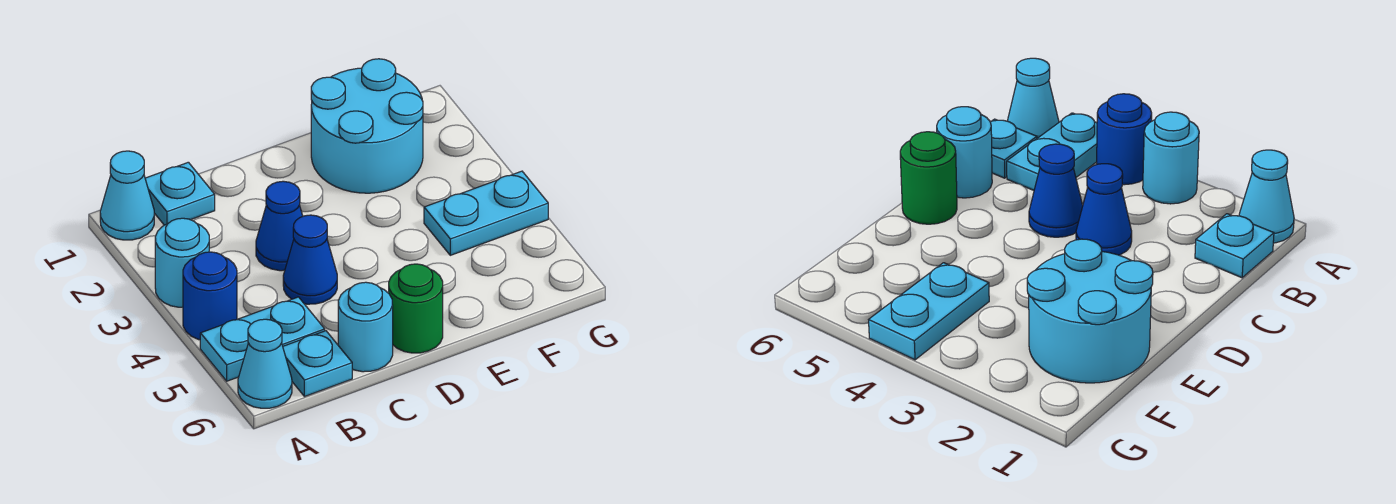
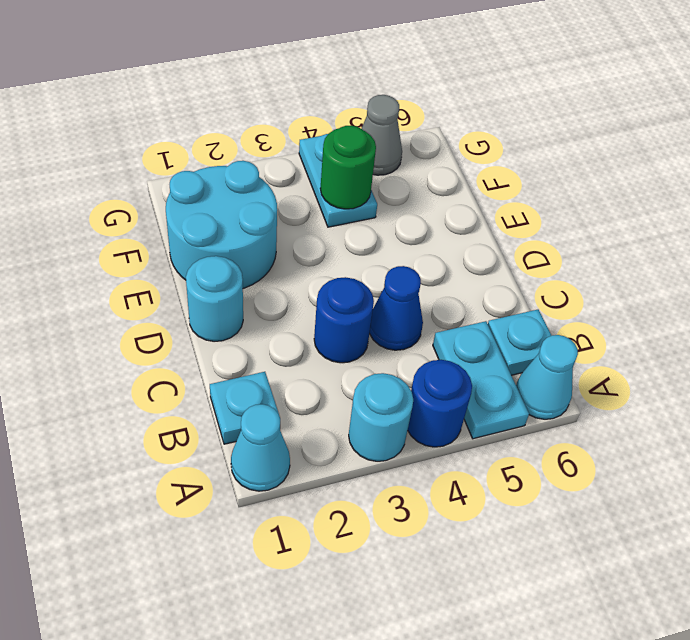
blue cone C3 level 1 -> blue round brick C3 level 1
cyan round brick C6 level 1 -> cyan round brick D1 level 1
green round brick D6 level 1 -> green round brick F4 level 2
none -> grey cone G5 level 1

